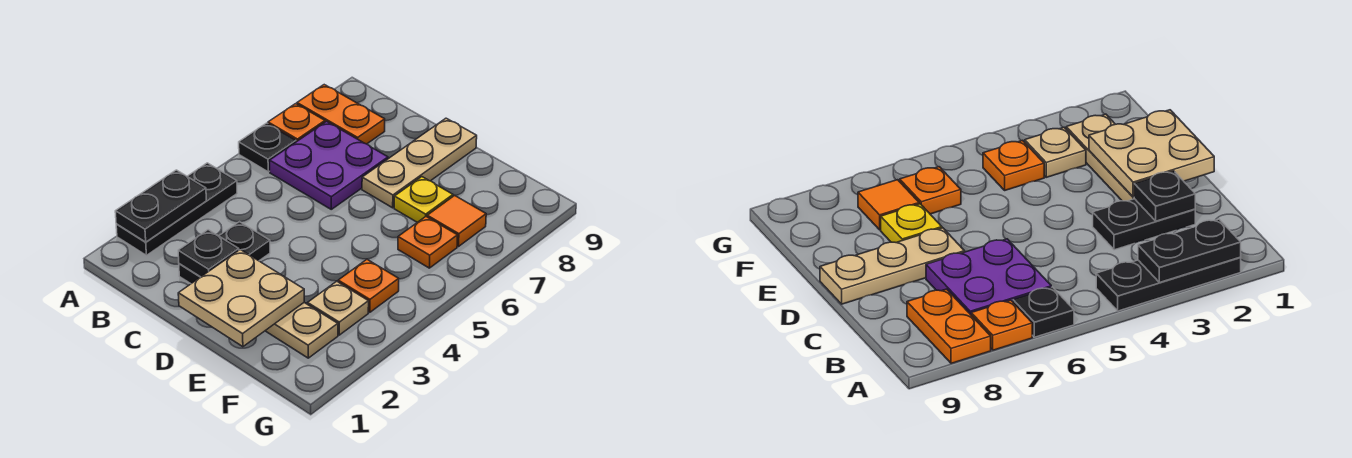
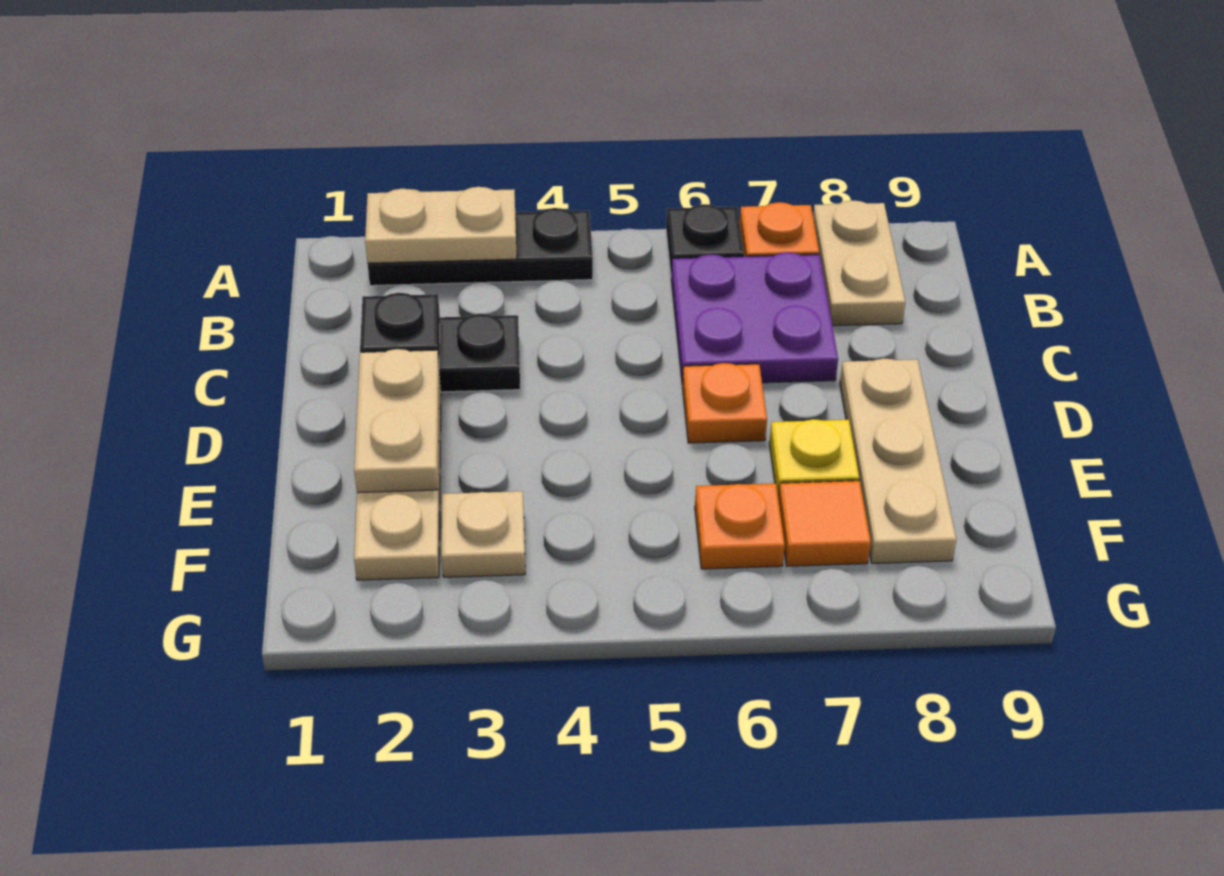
black plate A2:A3 level 2 -> tan plate A2:A3 level 2
orange plate A8:B8 level 1 -> tan plate A8:B8 level 1
tan plate D1:E2 level 2 -> tan plate D2:E2 level 2
tan plate D7:D9 level 1 -> tan plate D8:F8 level 1
orange plate F4 level 1 -> orange plate D6 level 1

